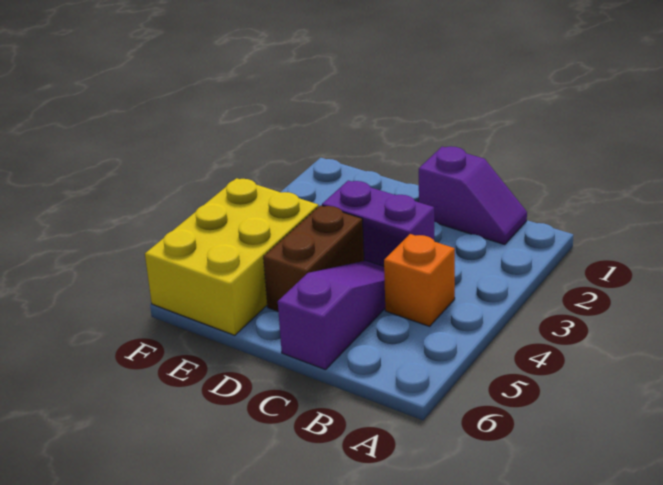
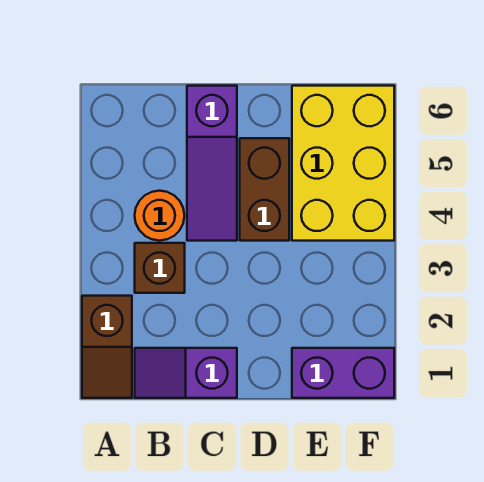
none -> brown slope A1:A2 level 1 top 2
none -> brown brick B3 level 1
orange brick B4 level 1 -> orange round brick B4 level 1
purple brick C3:D3 level 1 -> purple brick E1:F1 level 1

